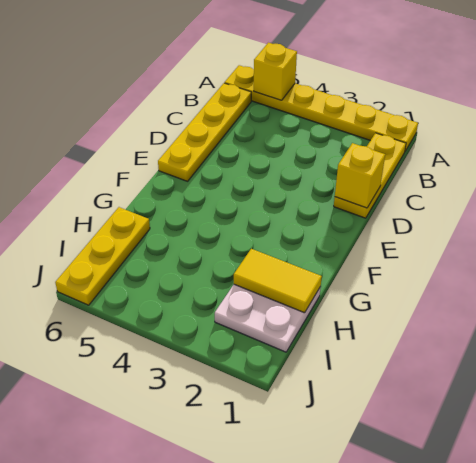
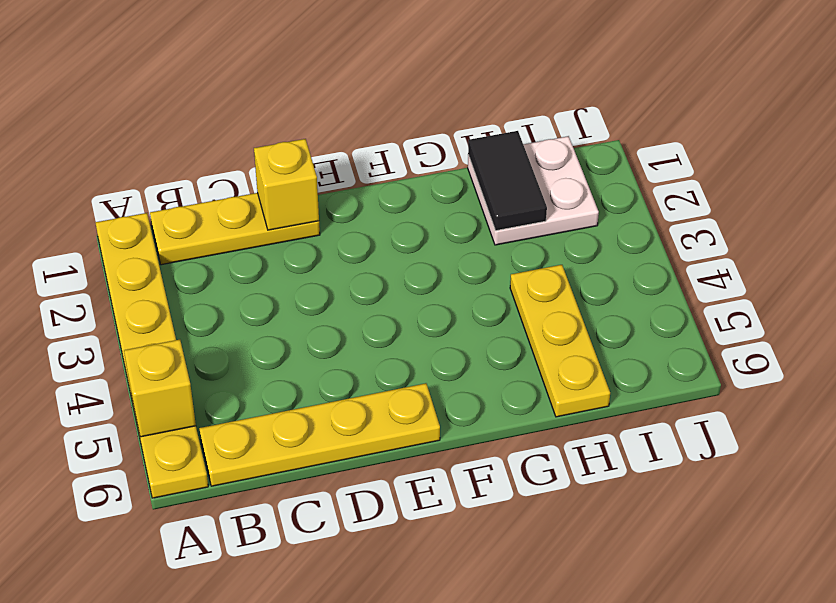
yellow tile H1:H2 level 2 -> black tile H1:H2 level 2
yellow plate H6:J6 level 1 -> yellow plate H4:H6 level 1

